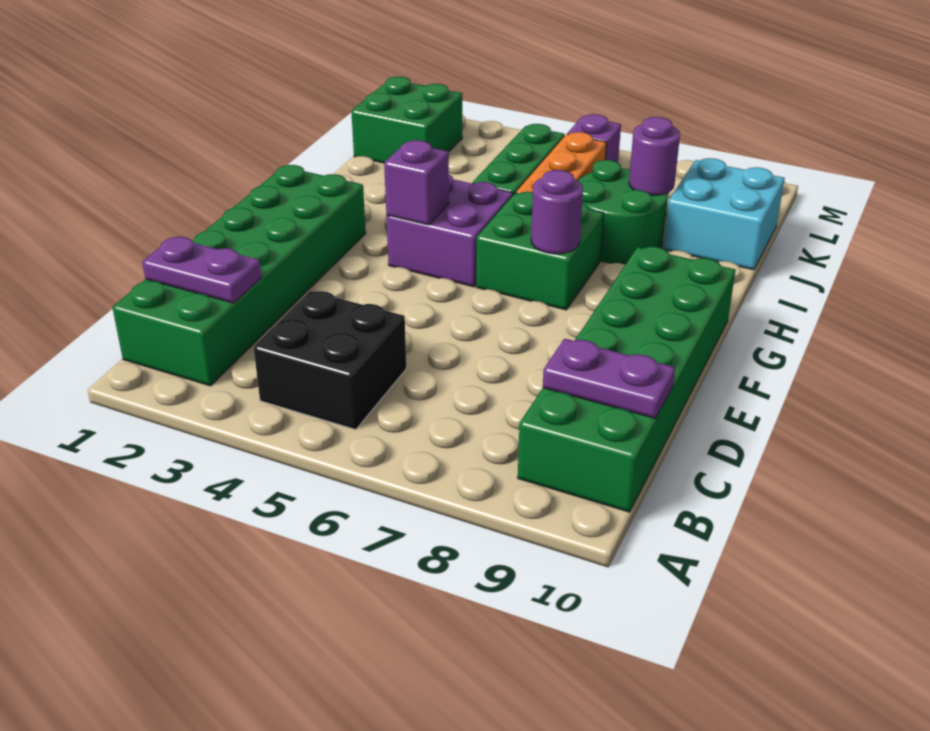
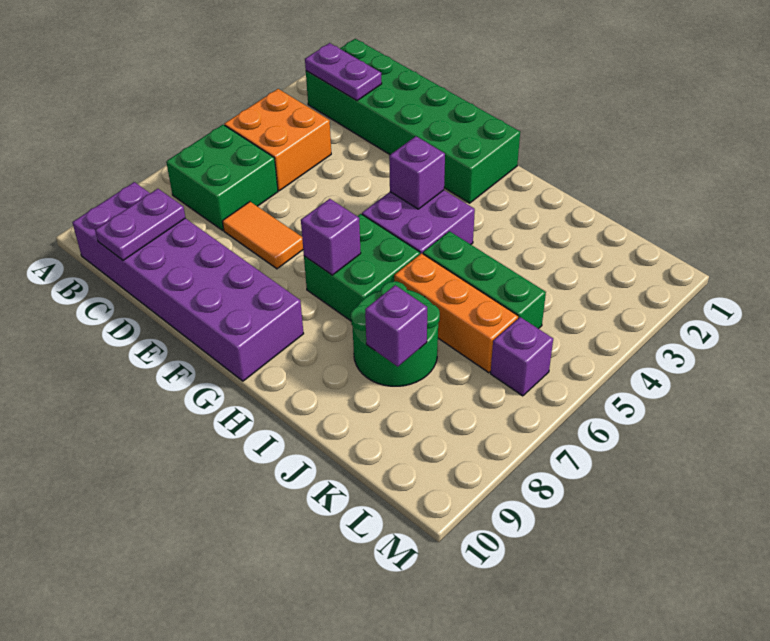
black brick B4:C5 level 1 -> orange brick B4:C5 level 1
green brick B9:G10 level 1 -> purple brick B9:G10 level 1
purple plate C1:C2 level 2 -> purple plate B2:C2 level 2
none -> orange tile D7:E7 level 1
purple round brick G7 level 2 -> purple brick G7 level 2
purple round brick J8 level 2 -> purple brick J8 level 2
cyan brick J9:K10 level 1 -> none
green brick K1:L2 level 1 -> green brick B6:C7 level 1

